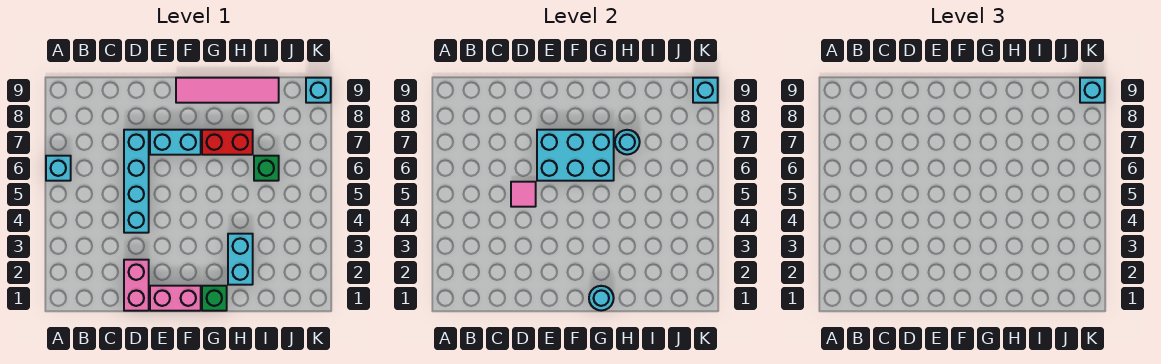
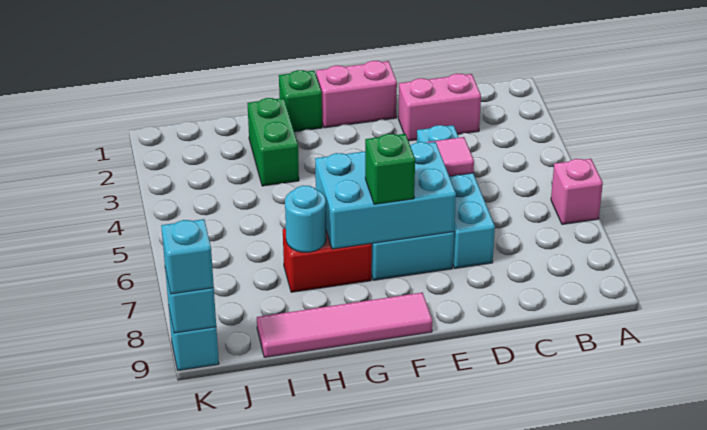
cyan brick A6 level 1 -> pink brick A6 level 1
pink brick D1:D2 level 1 -> pink brick C2:D2 level 1
cyan round brick G1 level 2 -> none
cyan brick H2:H3 level 1 -> green brick H2:H3 level 1
green brick I6 level 1 -> green brick F7 level 3

